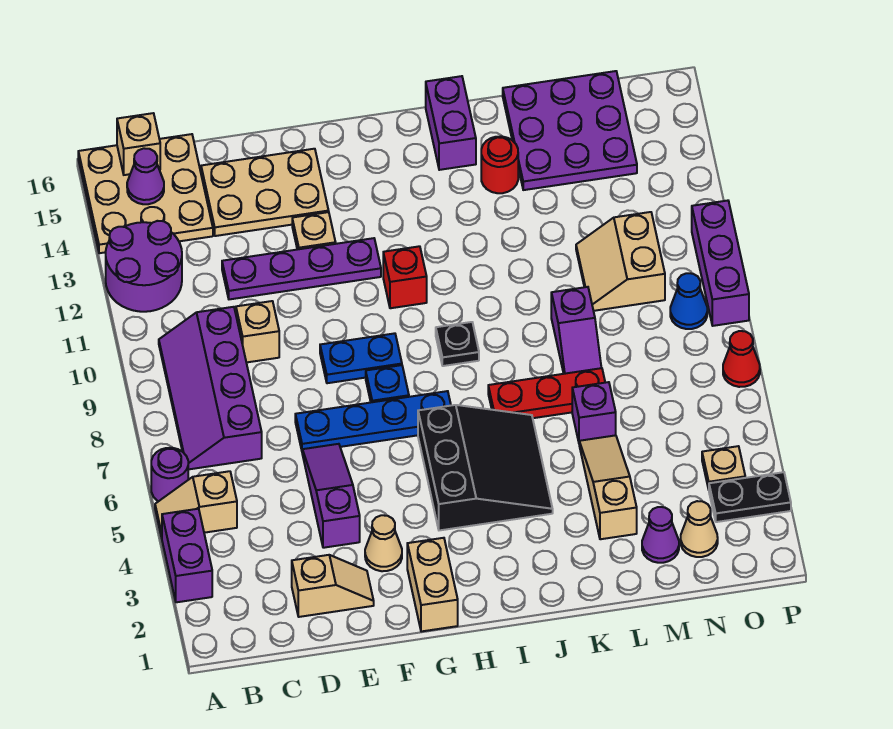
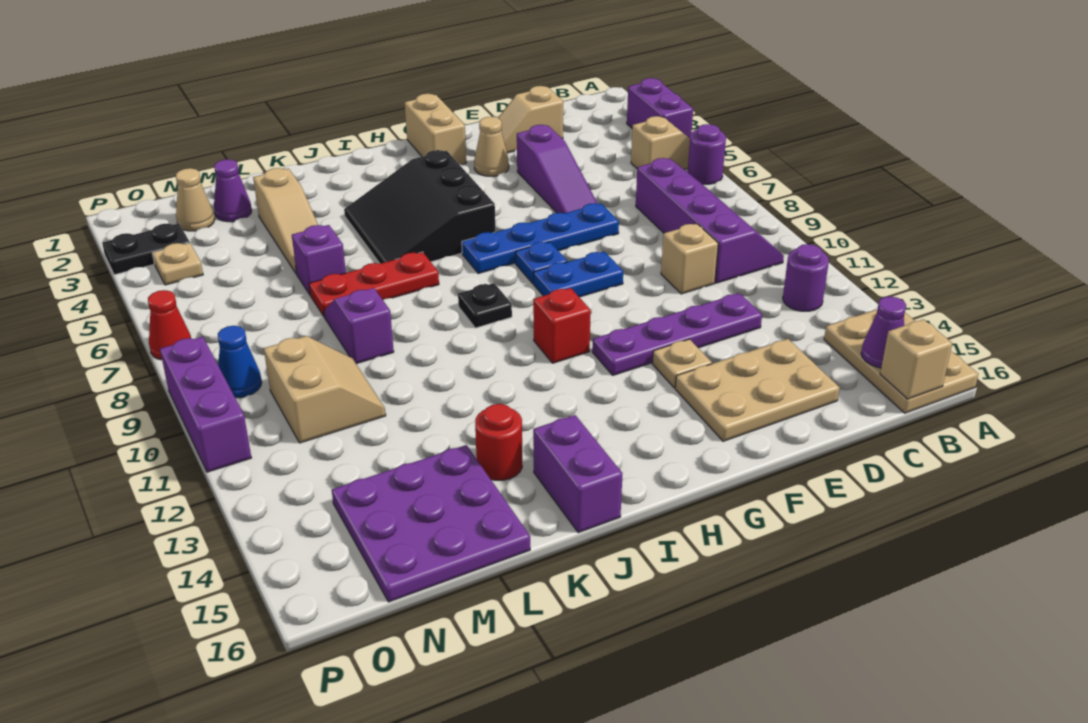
purple round brick A12:B13 level 1 -> purple round brick B12 level 1
tan plate A14:C16 level 1 -> tan plate A14:B16 level 1

